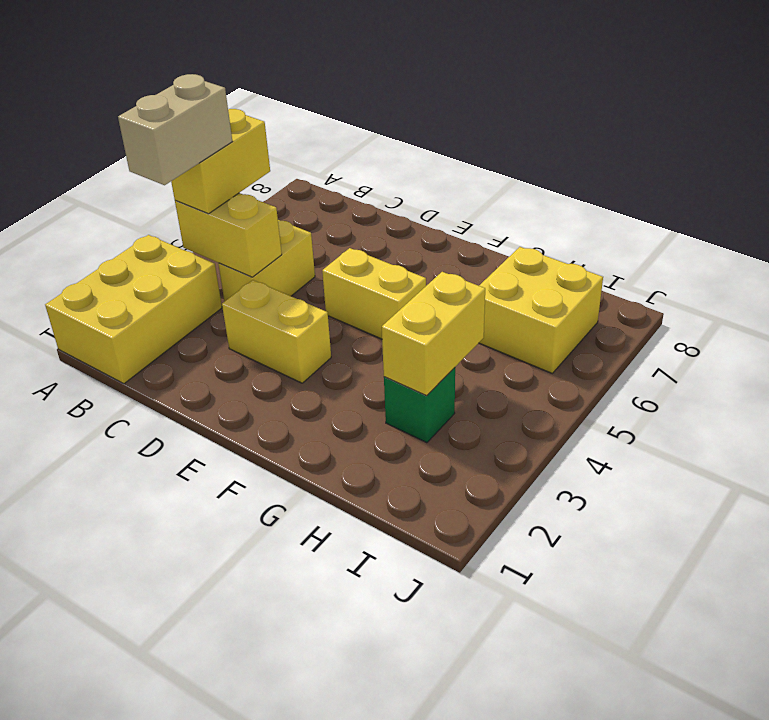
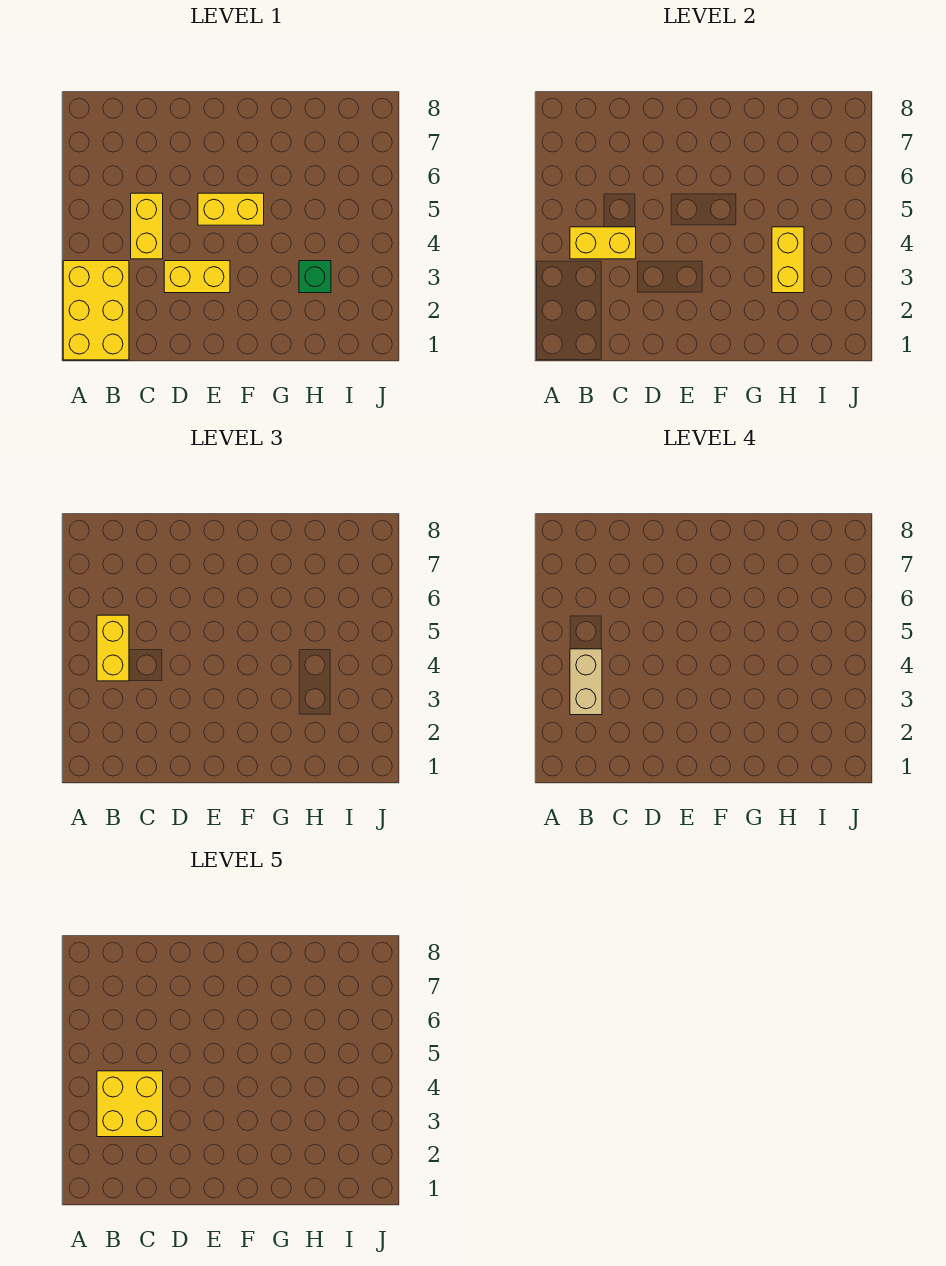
yellow brick H6:I7 level 1 -> yellow brick B3:C4 level 5

